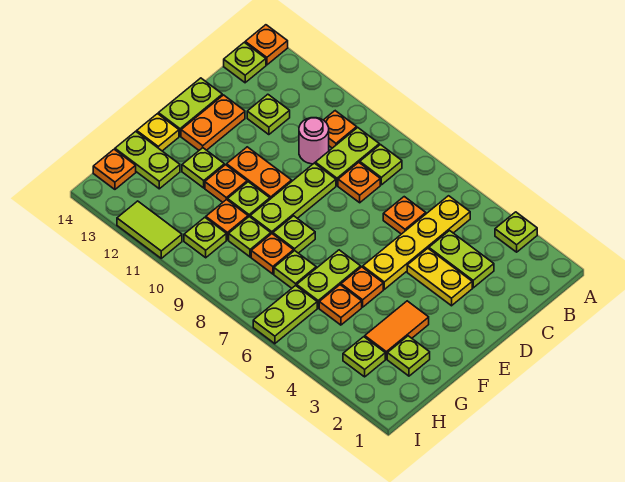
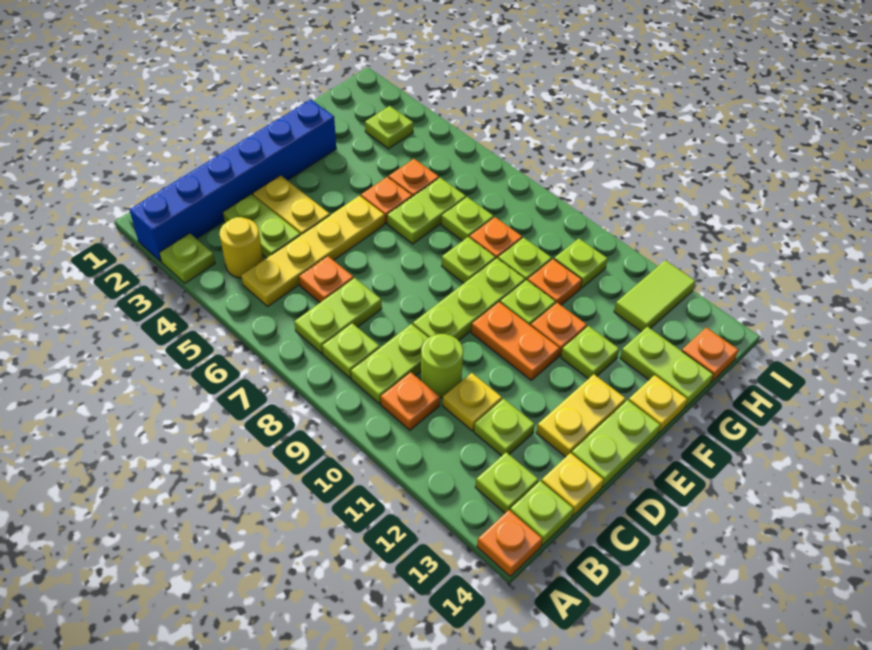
none -> blue brick A2:F2 level 1
none -> yellow round brick B4 level 1
orange plate C8 level 1 -> none
pink round brick C10 level 1 -> lime round brick C10 level 1
none -> yellow plate C11 level 1
none -> yellow plate C14 level 1
orange plate D13:E13 level 1 -> yellow plate D13:E13 level 1
orange tile F3:G3 level 1 -> none
lime plate G2 level 1 -> lime plate B13 level 1
lime plate H6:I6 level 1 -> lime plate B7:C7 level 1
lime tile I11:I12 level 1 -> lime tile H12:I12 level 1

